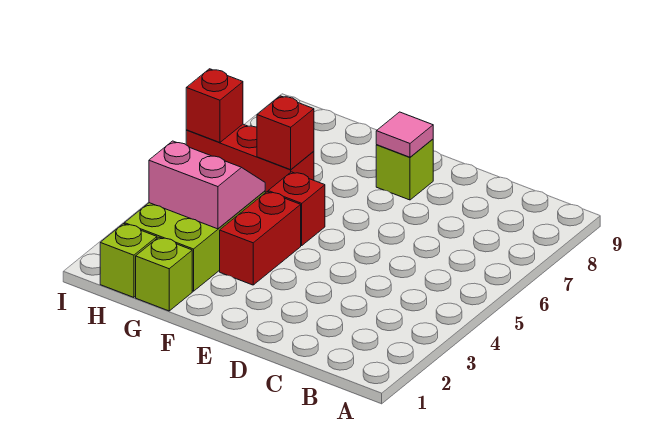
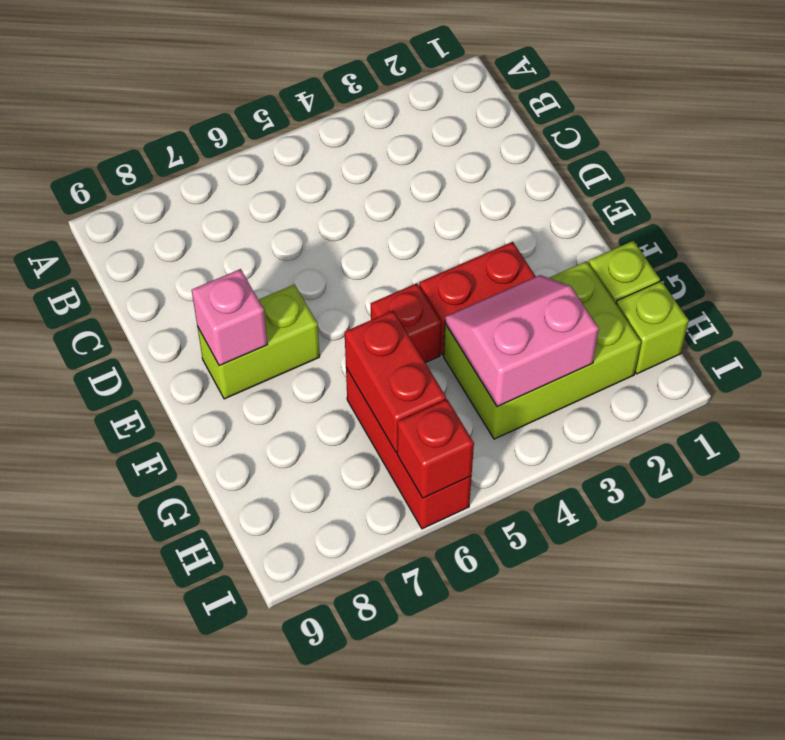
lime brick E8 level 1 -> lime brick E7:E8 level 1
pink tile E8 level 2 -> pink brick E8 level 2
pink slope G3:H4 level 2 top 3 -> pink slope G3:H4 level 2 top H
red brick G6 level 2 -> red brick G6:H6 level 2

